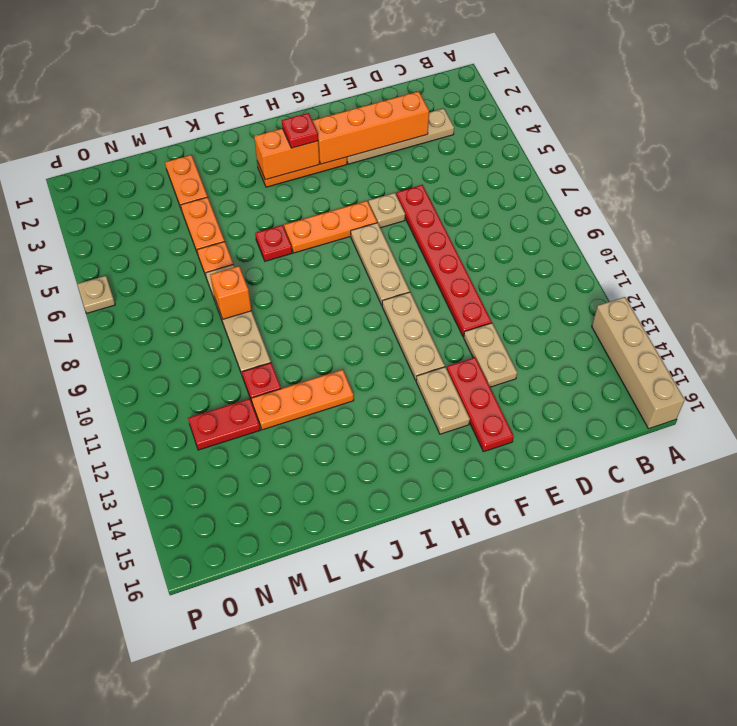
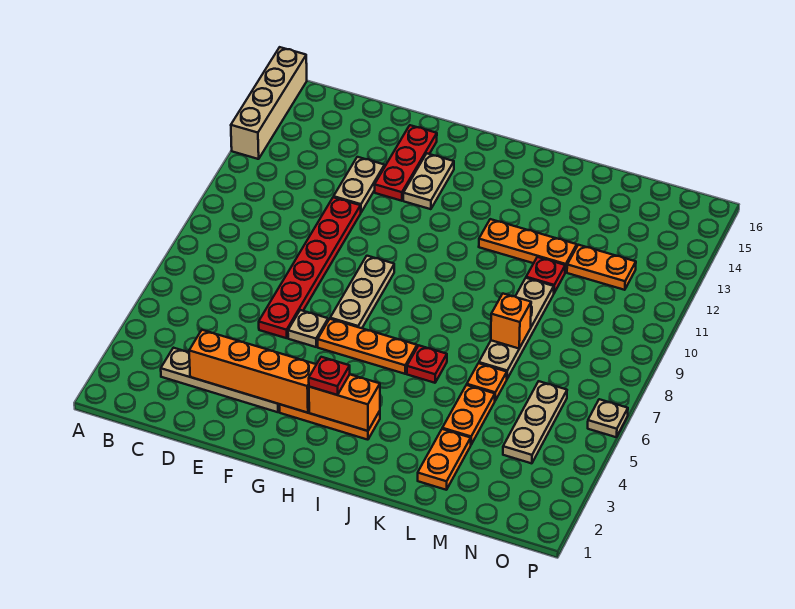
tan plate G10:G12 level 1 -> tan plate N4:N6 level 1
red plate M12:N12 level 1 -> orange plate M12:N12 level 1

